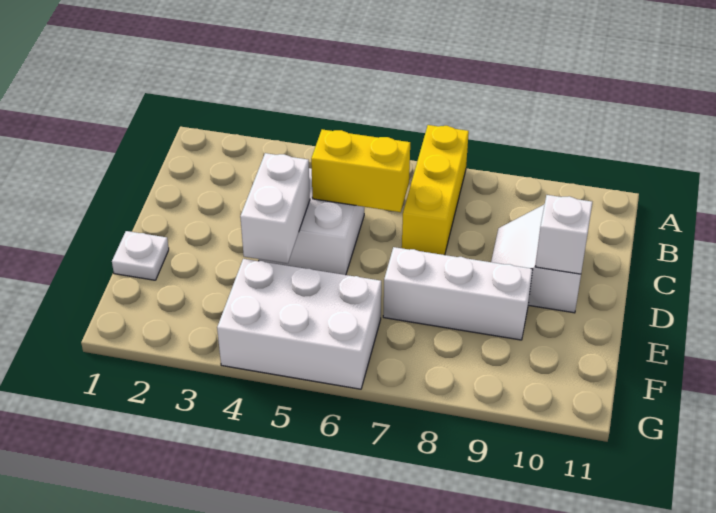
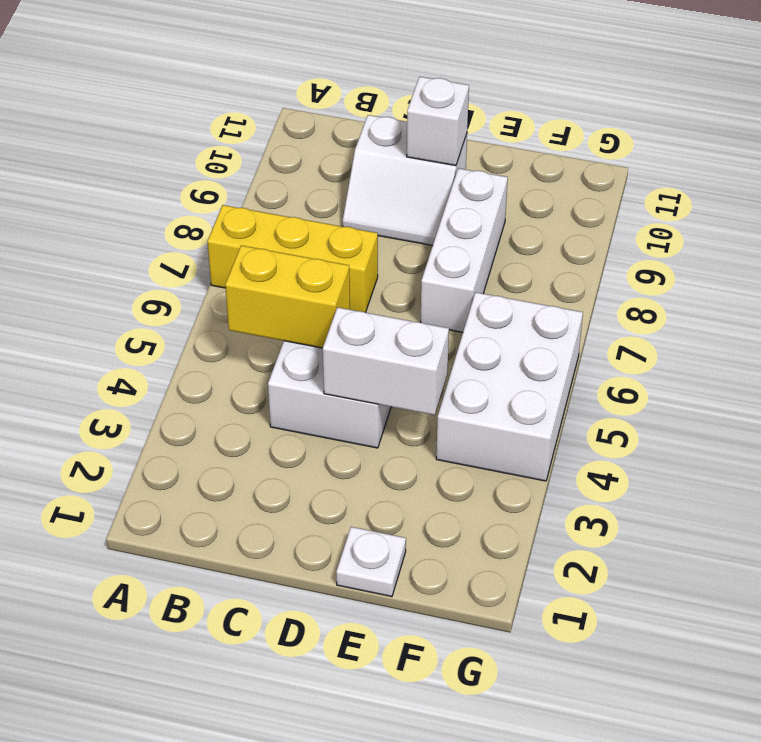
yellow brick C5:C6 level 2 -> yellow brick B5:C5 level 2

